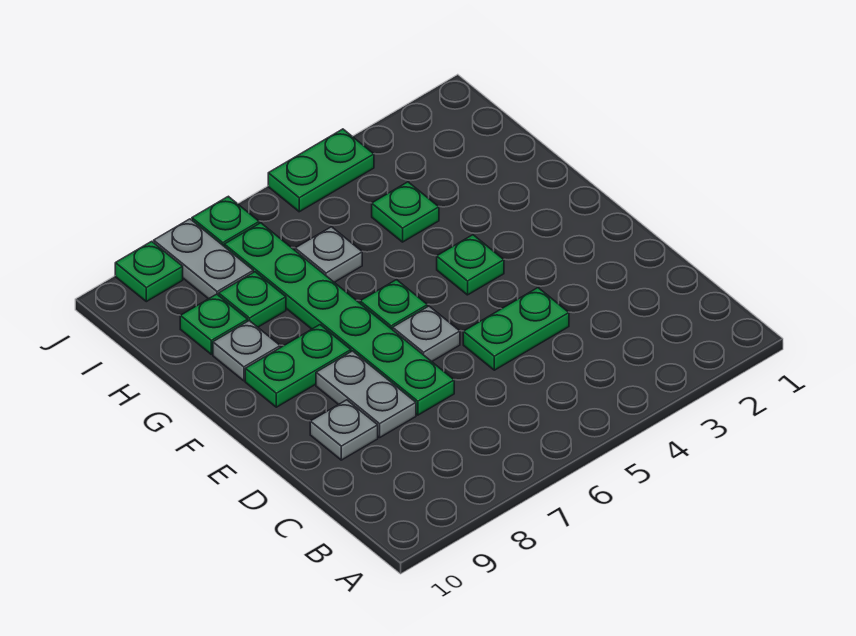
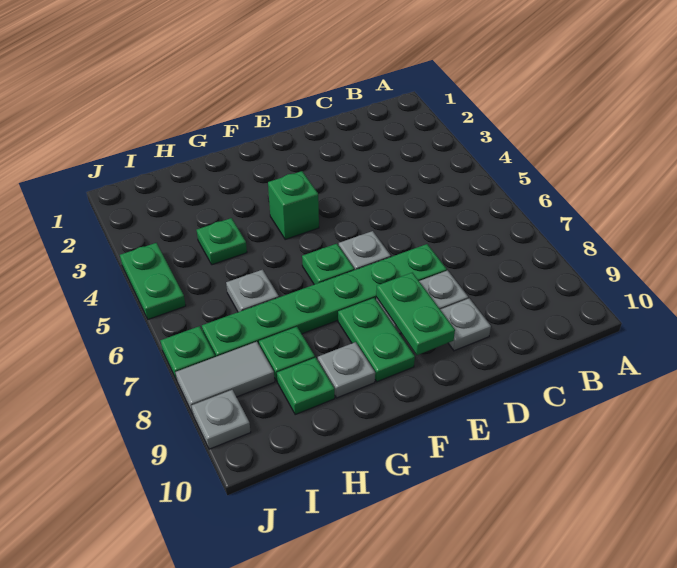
green plate D4:D5 level 1 -> green plate E8:E9 level 2
green plate F4 level 1 -> green brick F4 level 1
grey plate I8:J8 level 1 -> grey tile I8:J8 level 1
green plate J9 level 1 -> grey plate J9 level 1

